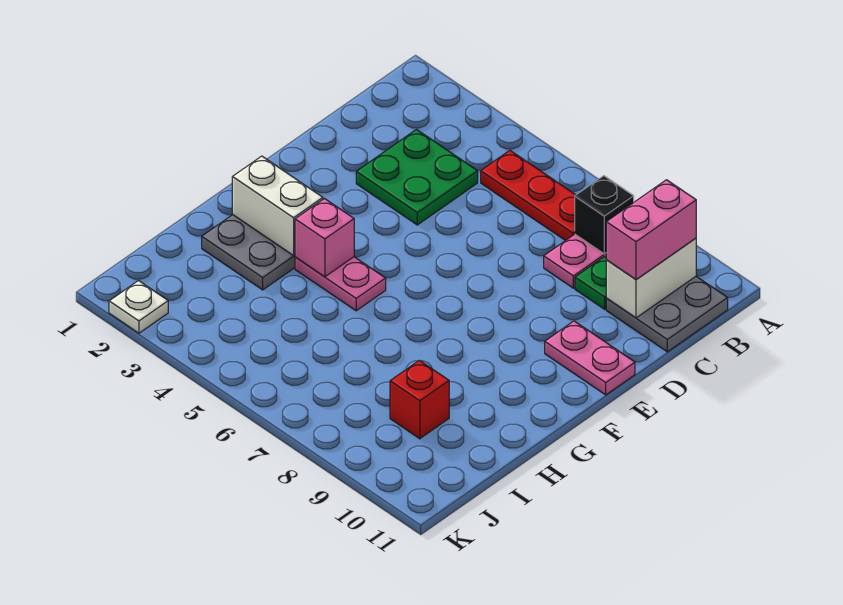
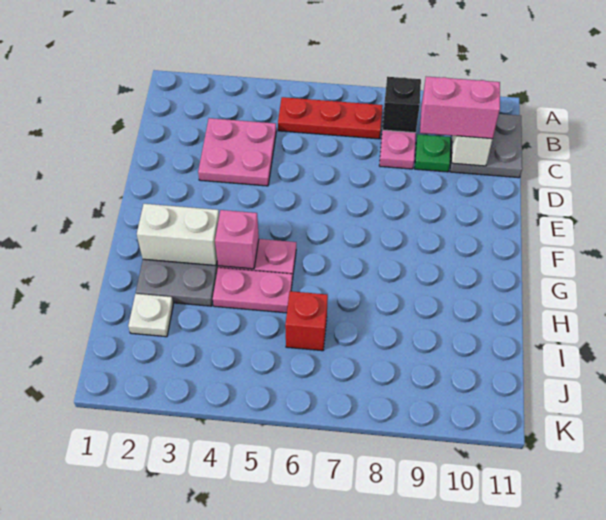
pink brick B10:C10 level 3 -> pink brick C9:C10 level 3
green plate C3:D4 level 1 -> pink plate C3:D4 level 1
pink plate E10:E11 level 1 -> pink plate H4:H5 level 1
red brick I9 level 1 -> red brick I6 level 1
white plate K2 level 1 -> white plate I2 level 1

